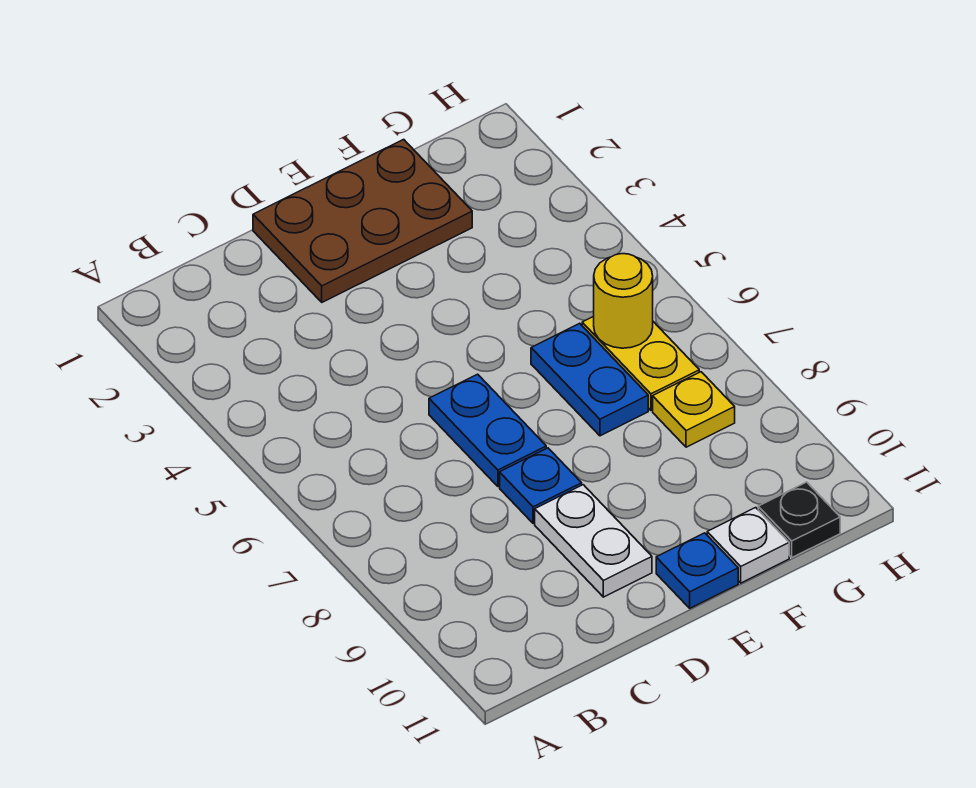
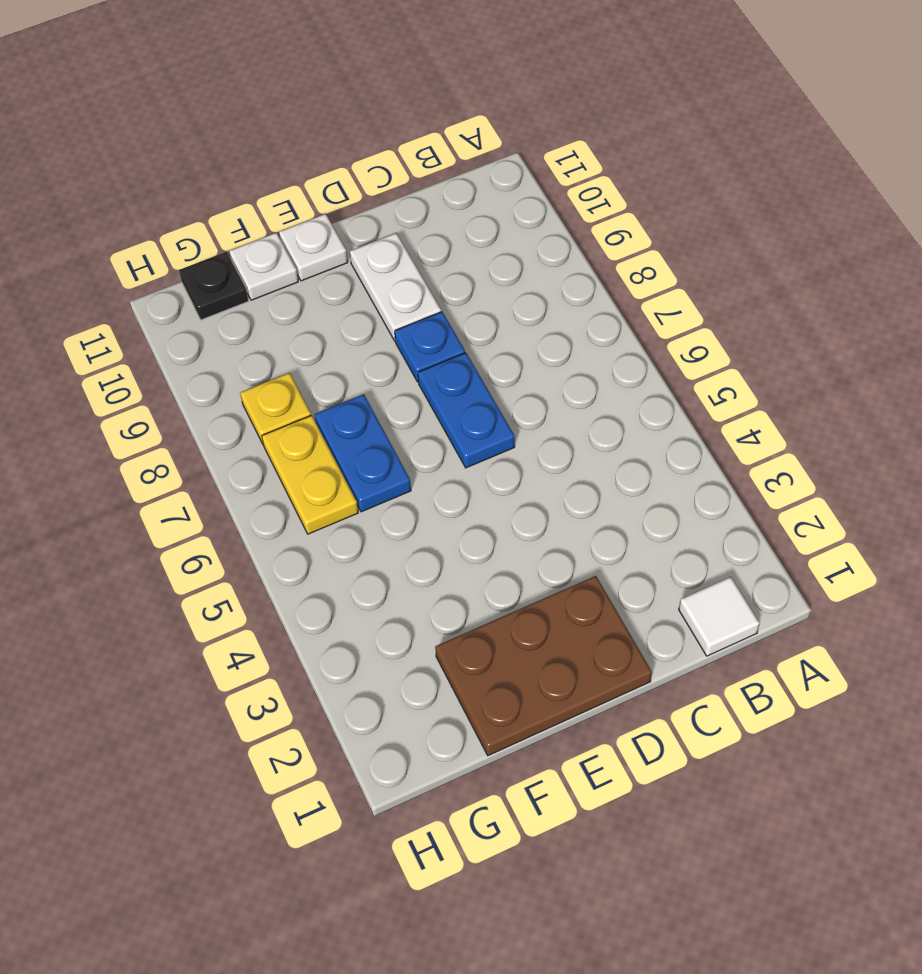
none -> white tile B1 level 1
blue plate E11 level 1 -> white plate E11 level 1
yellow round brick G6 level 2 -> none

